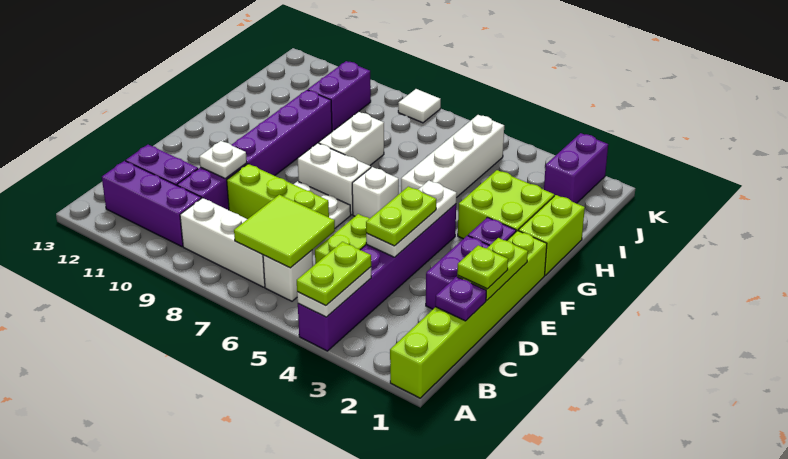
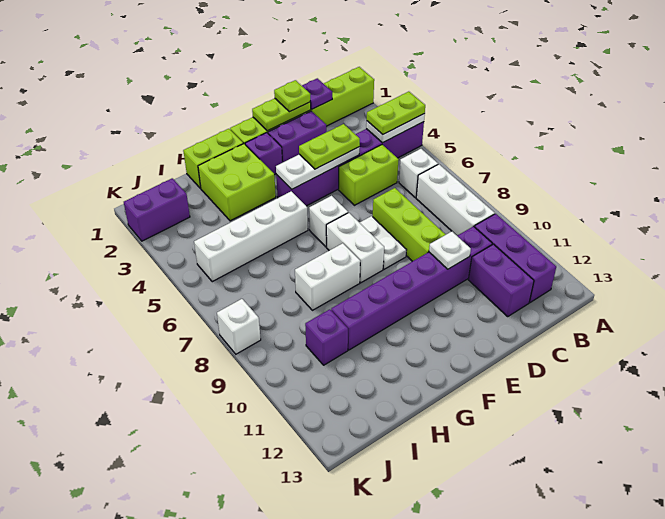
lime tile B6:C7 level 2 -> none
purple brick I10:J10 level 1 -> purple brick I10 level 1
white tile K8 level 1 -> white brick K8 level 1

